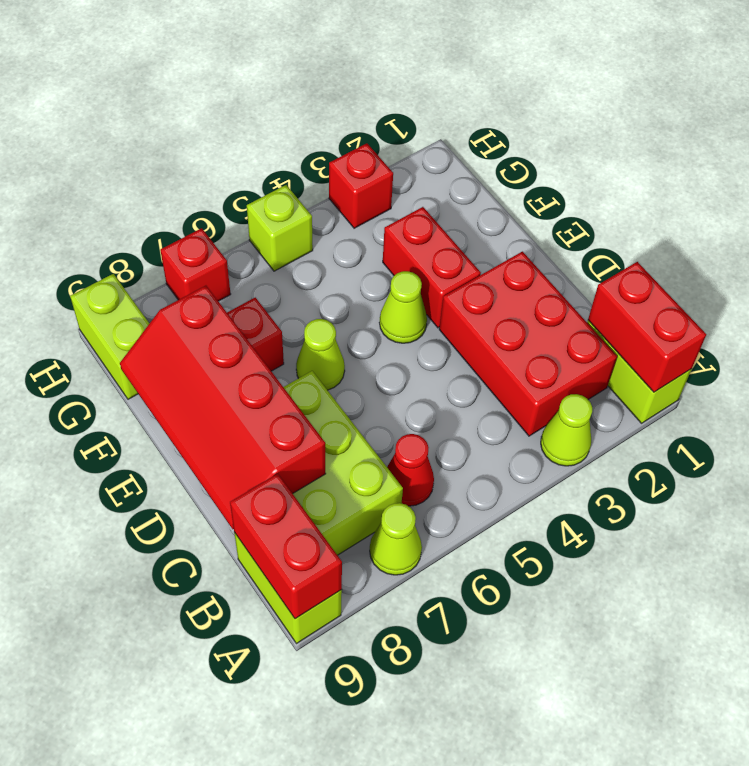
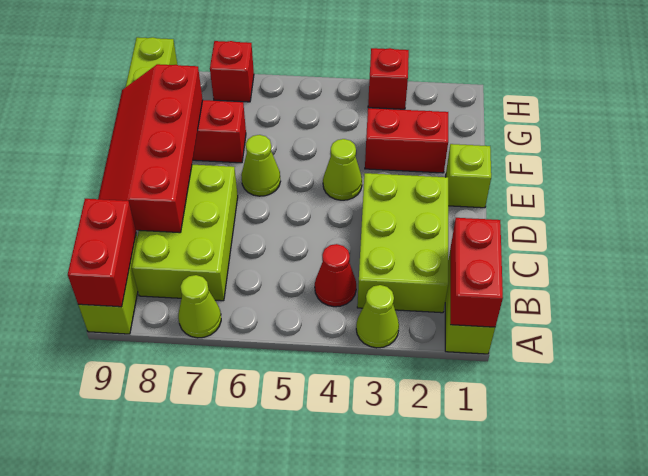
red brick B2:D3 level 1 -> lime brick B2:D3 level 1
red cone B6 level 1 -> red cone B4 level 1
red brick E3:F3 level 1 -> red brick F2:F3 level 1
lime brick H5 level 1 -> lime brick E1 level 1

